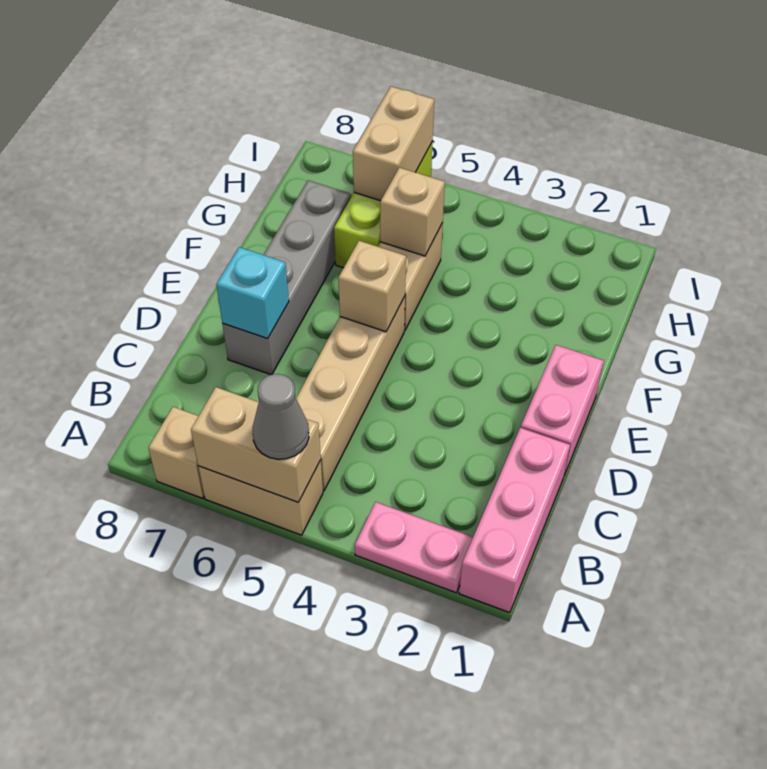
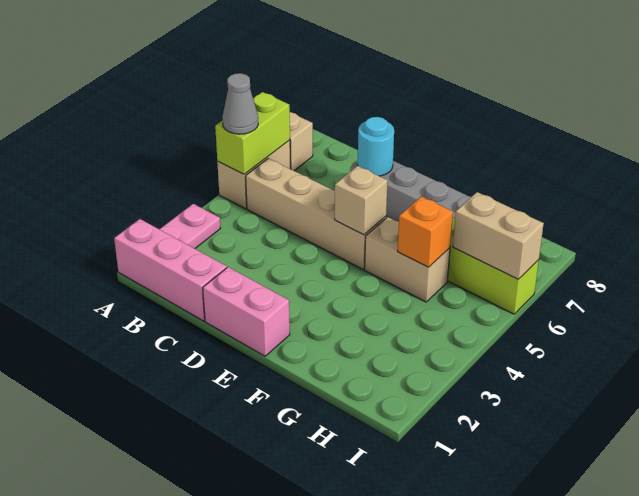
tan brick A5:A6 level 2 -> lime brick A5:A6 level 2
cyan brick D7 level 2 -> cyan round brick D7 level 2
tan brick G5 level 2 -> orange brick G5 level 2

